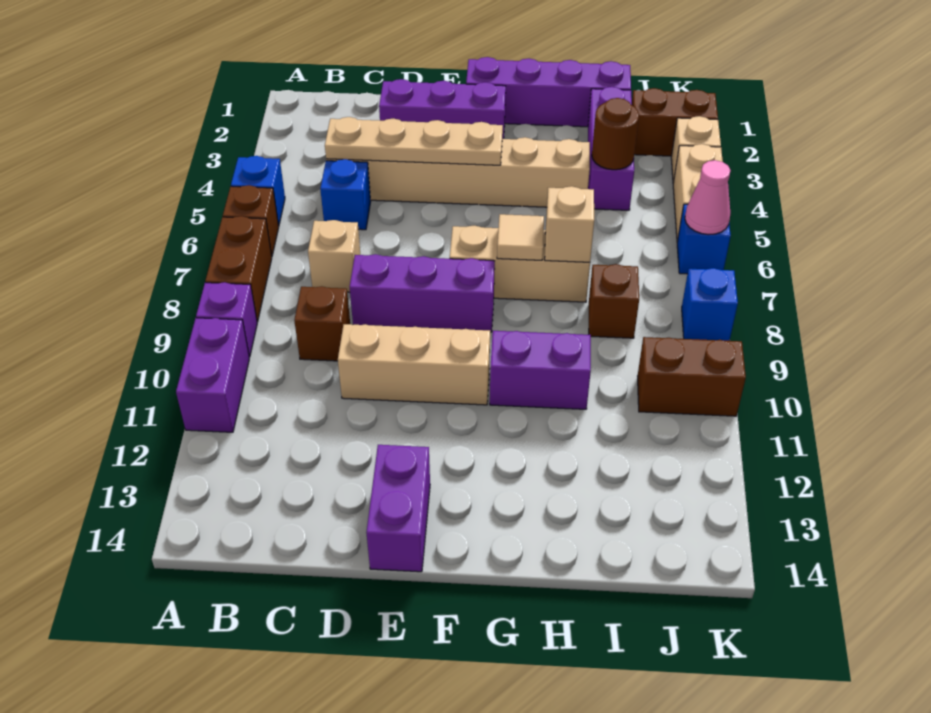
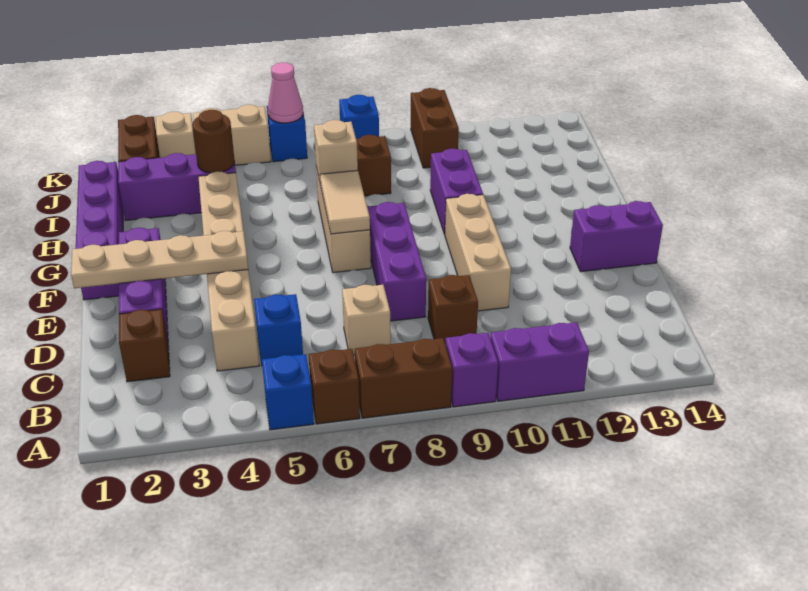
none -> brown brick C2 level 1
tan plate C4:F4 level 2 -> tan plate E1:E4 level 2
tan tile G7 level 2 -> tan tile F7:G7 level 2

